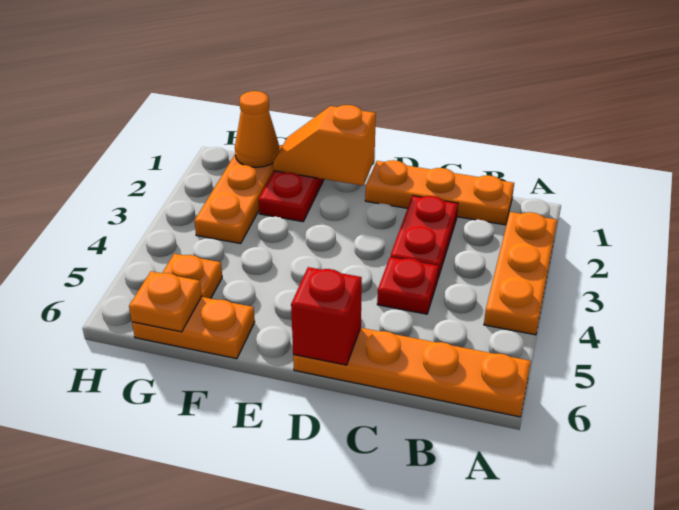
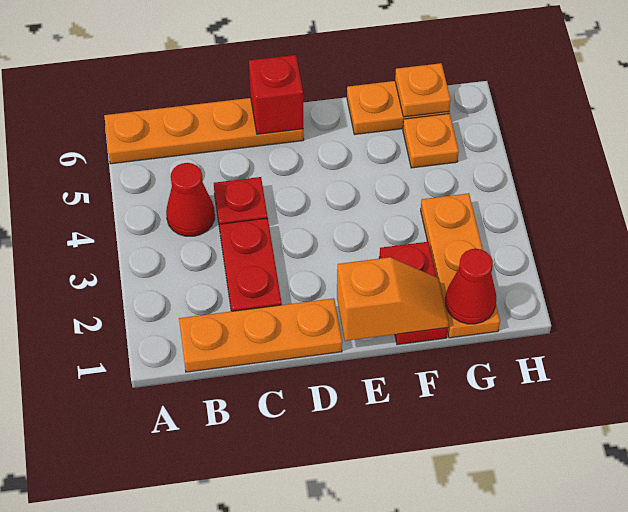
orange plate A2:A4 level 1 -> none
none -> red cone B4 level 1
orange cone G1 level 2 -> red cone G1 level 2

